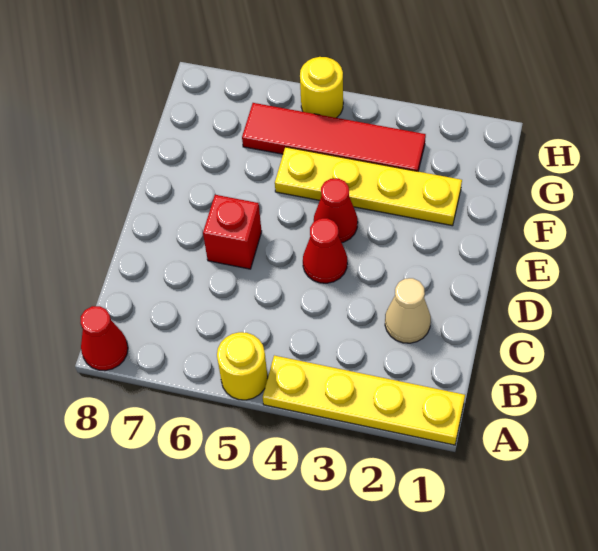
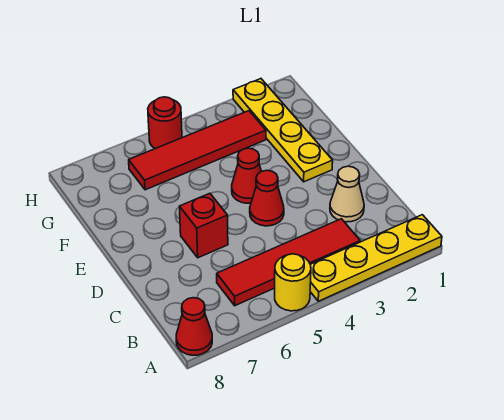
none -> red tile B3:B6 level 1
yellow plate F2:F5 level 1 -> yellow plate E2:H2 level 1
yellow round brick H5 level 1 -> red round brick H5 level 1

